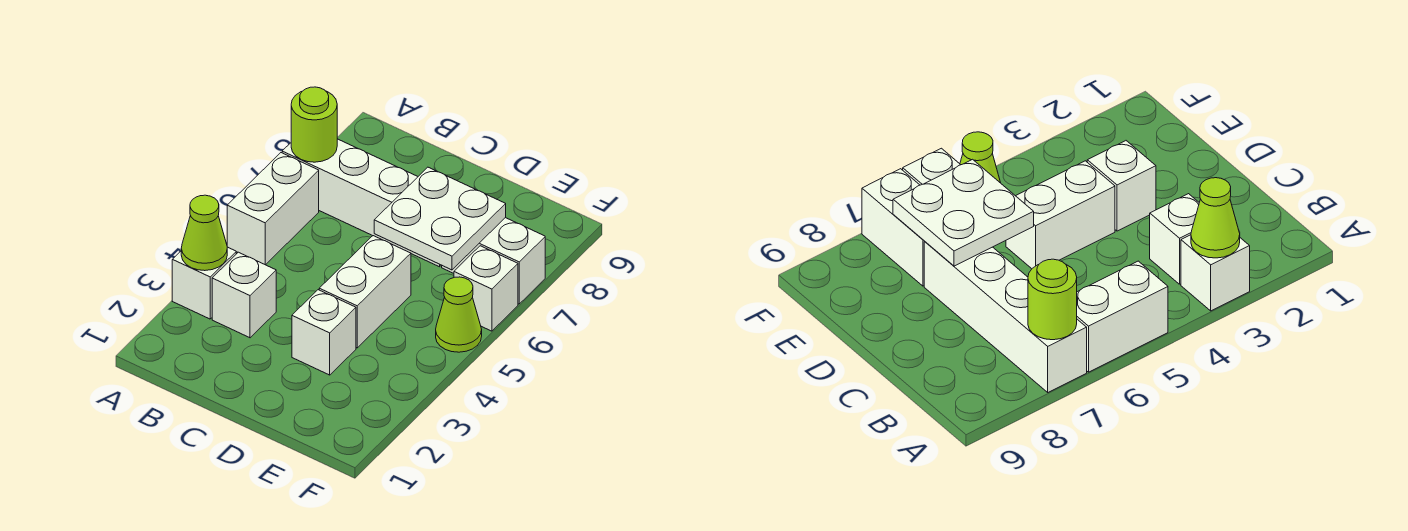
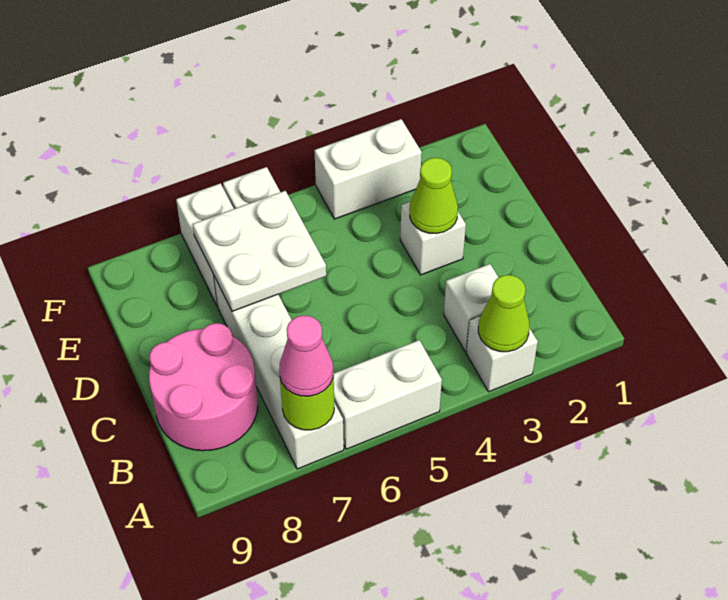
none -> pink cone A7 level 3
none -> pink round brick B8:C9 level 1
white brick D4:D5 level 1 -> white brick F3:F4 level 1
lime cone F5 level 1 -> lime cone D3 level 2

